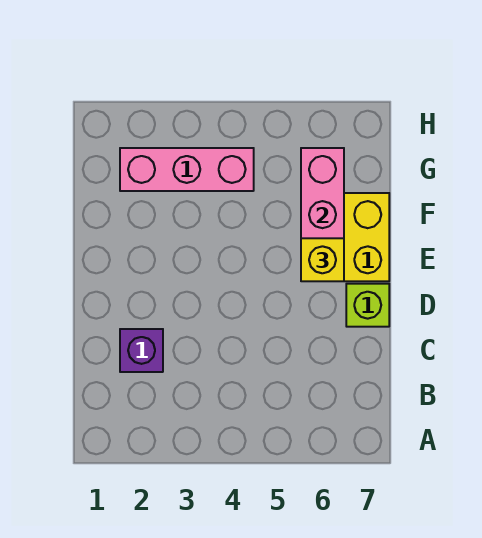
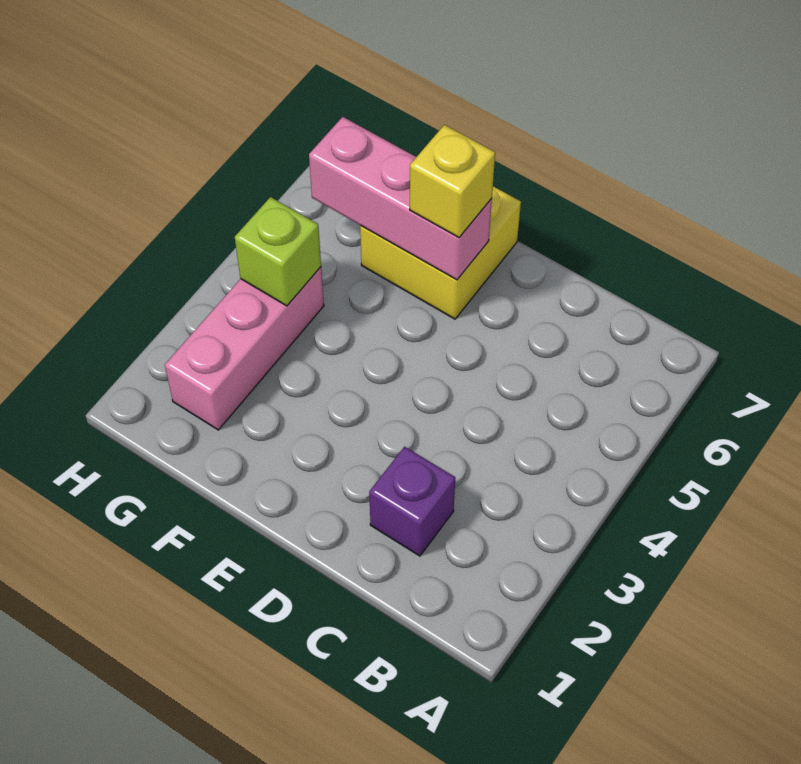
lime brick D7 level 1 -> lime brick G4 level 2

